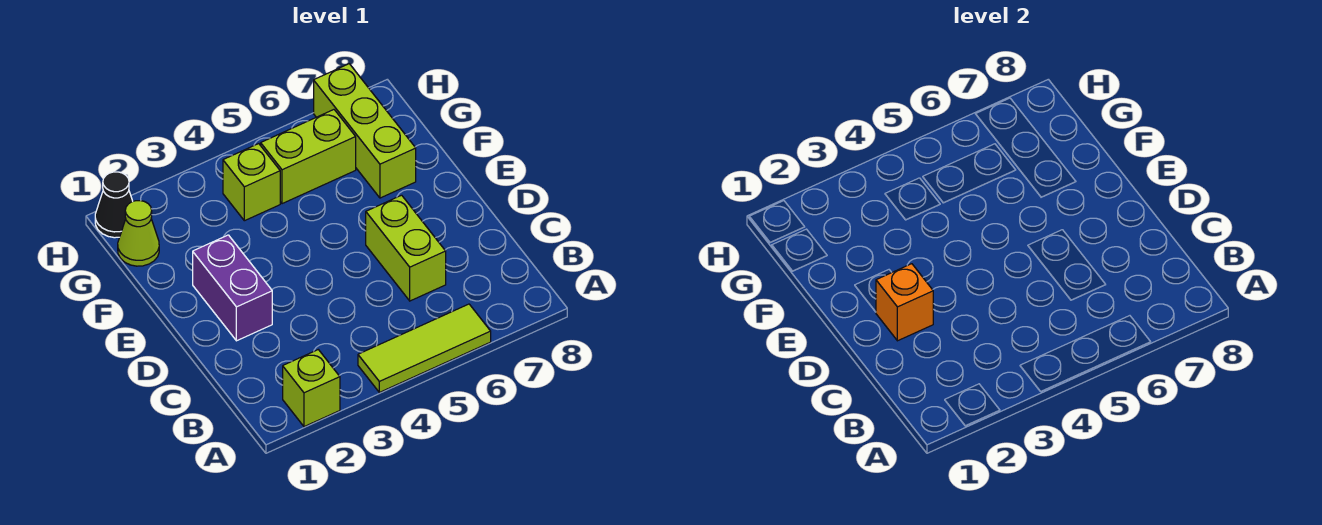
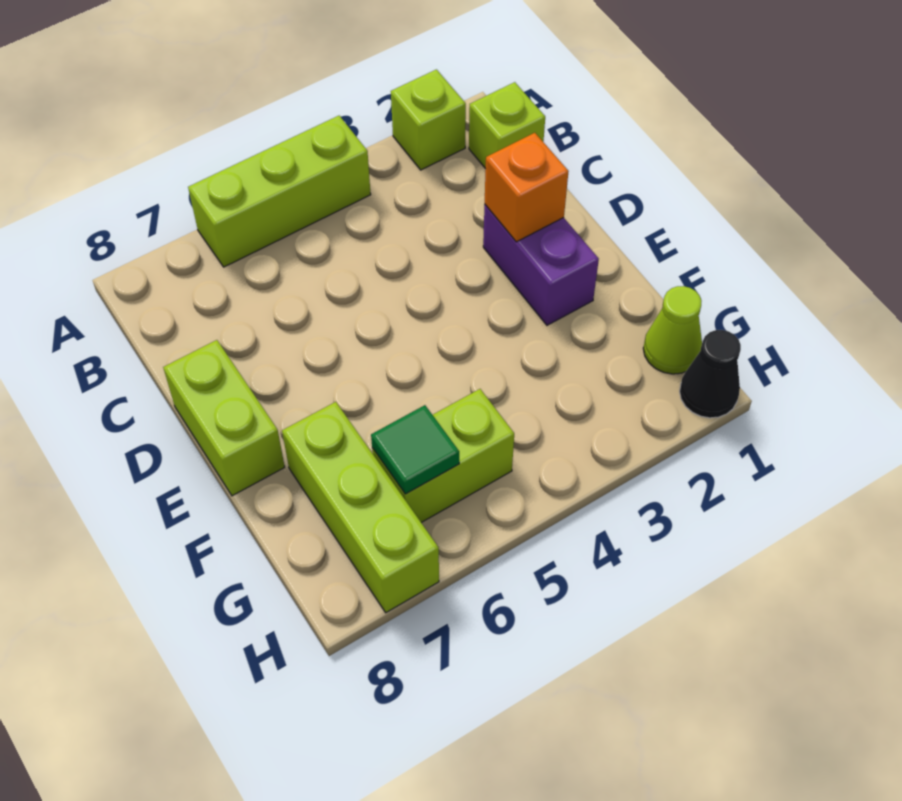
lime tile A4:A6 level 1 -> lime brick A4:A6 level 1
lime brick C6:D6 level 1 -> lime brick D8:E8 level 1
lime brick G4 level 1 -> lime brick B1 level 1
none -> green tile G6 level 2

